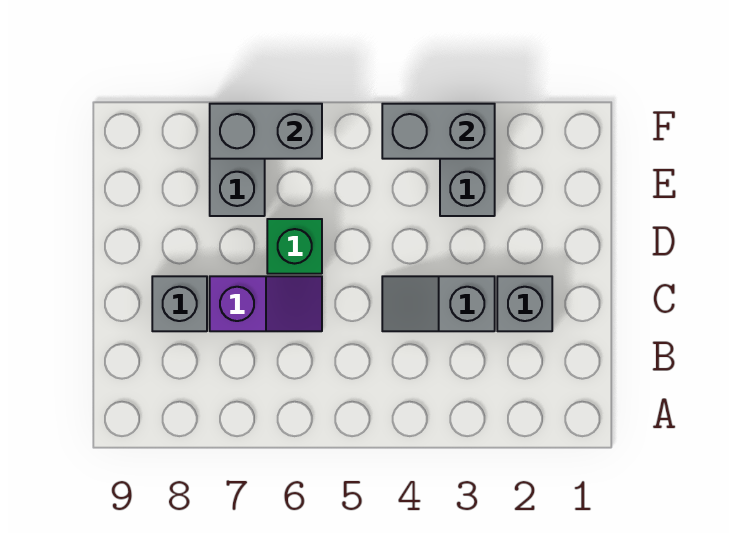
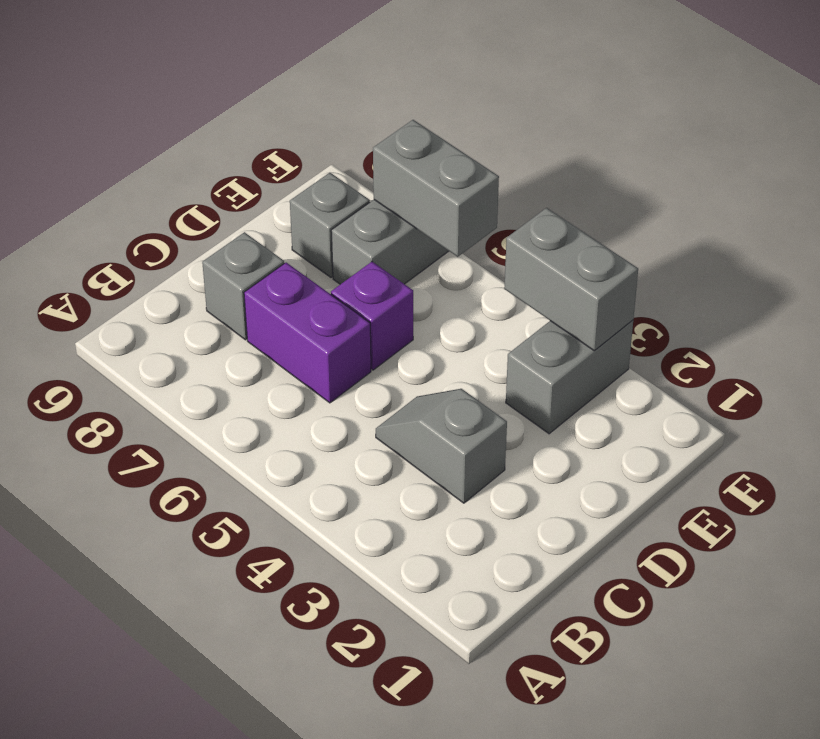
grey brick C2 level 1 -> grey brick E8 level 1
purple slope C6:C7 level 1 top 7 -> purple brick C6:C7 level 1
green brick D6 level 1 -> purple brick D6 level 1

